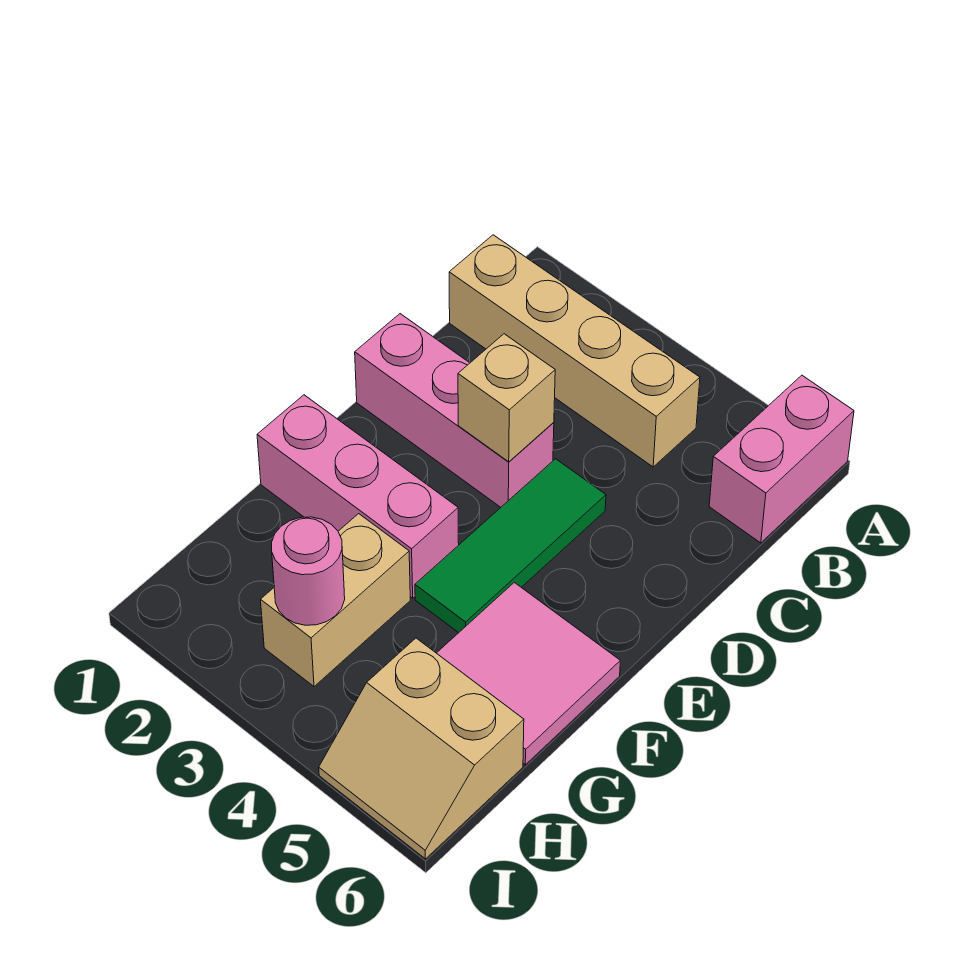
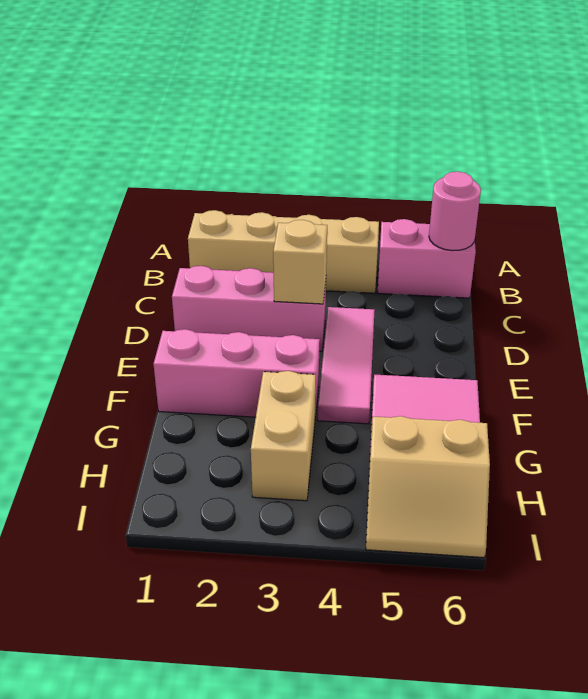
pink brick A6:B6 level 1 -> pink brick B5:B6 level 1
green tile D4:F4 level 1 -> pink tile D4:F4 level 1
pink round brick H3 level 2 -> pink round brick B6 level 2

